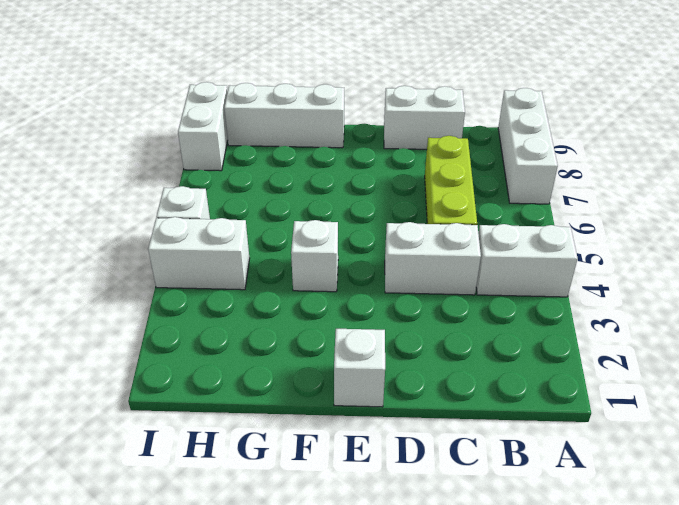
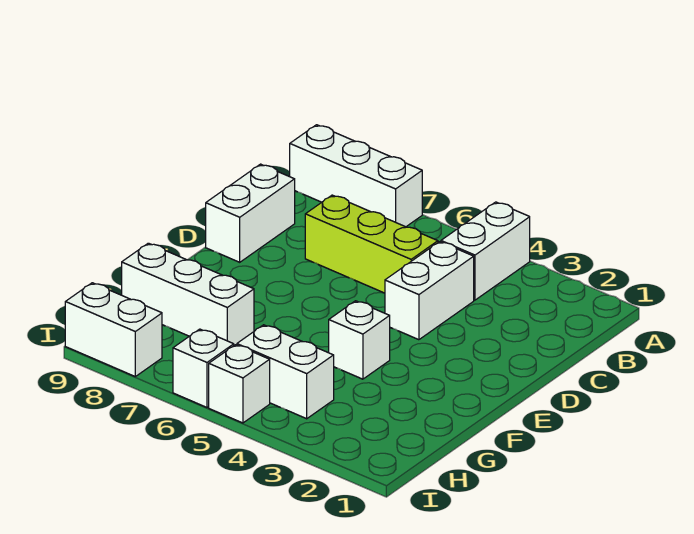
white brick E1 level 1 -> white brick I6 level 1
white brick F9:H9 level 1 -> white brick G7:G9 level 1
white brick H4:I4 level 1 -> white brick H4:H5 level 1

